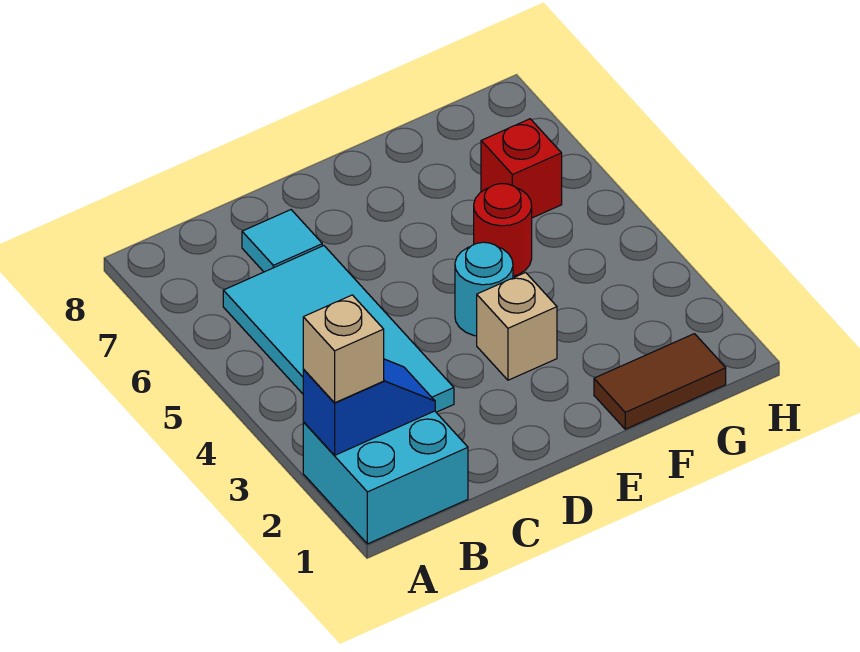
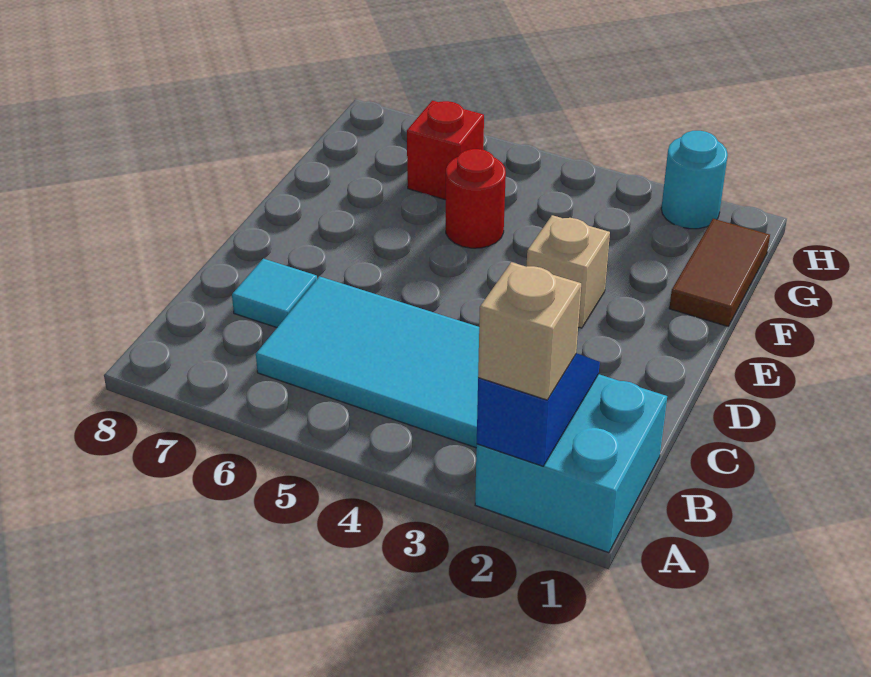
cyan round brick E4 level 1 -> cyan round brick H2 level 1

